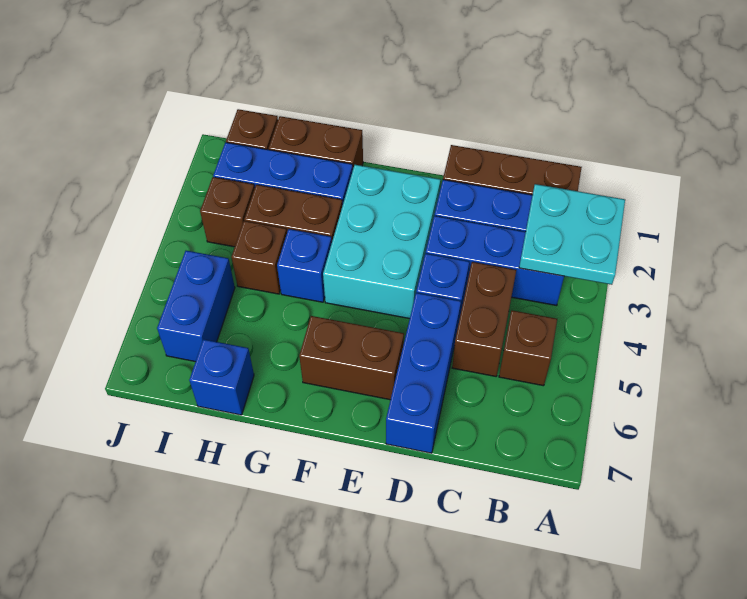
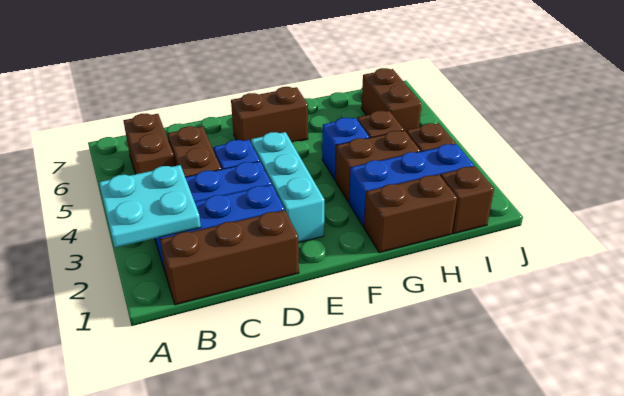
brown brick B5 level 1 -> brown brick B5:B6 level 1
blue brick D5:D7 level 1 -> none
cyan brick E2:F4 level 1 -> cyan brick E2:E4 level 1
blue brick H7 level 1 -> none
blue brick I5:I6 level 1 -> brown brick I5:I6 level 1

